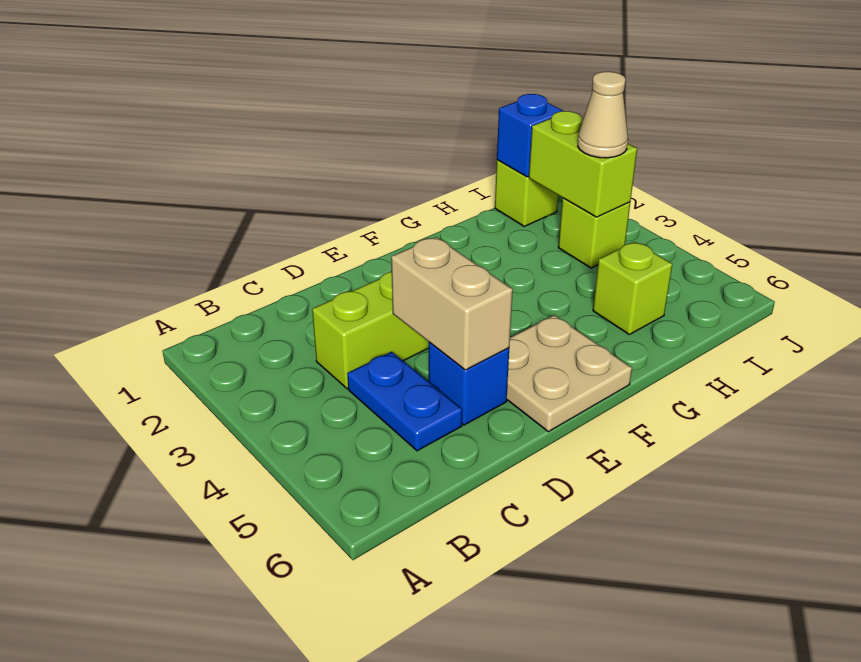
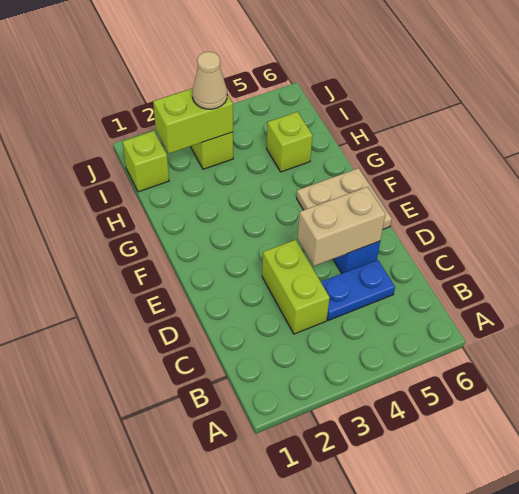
blue brick I1 level 2 -> none

